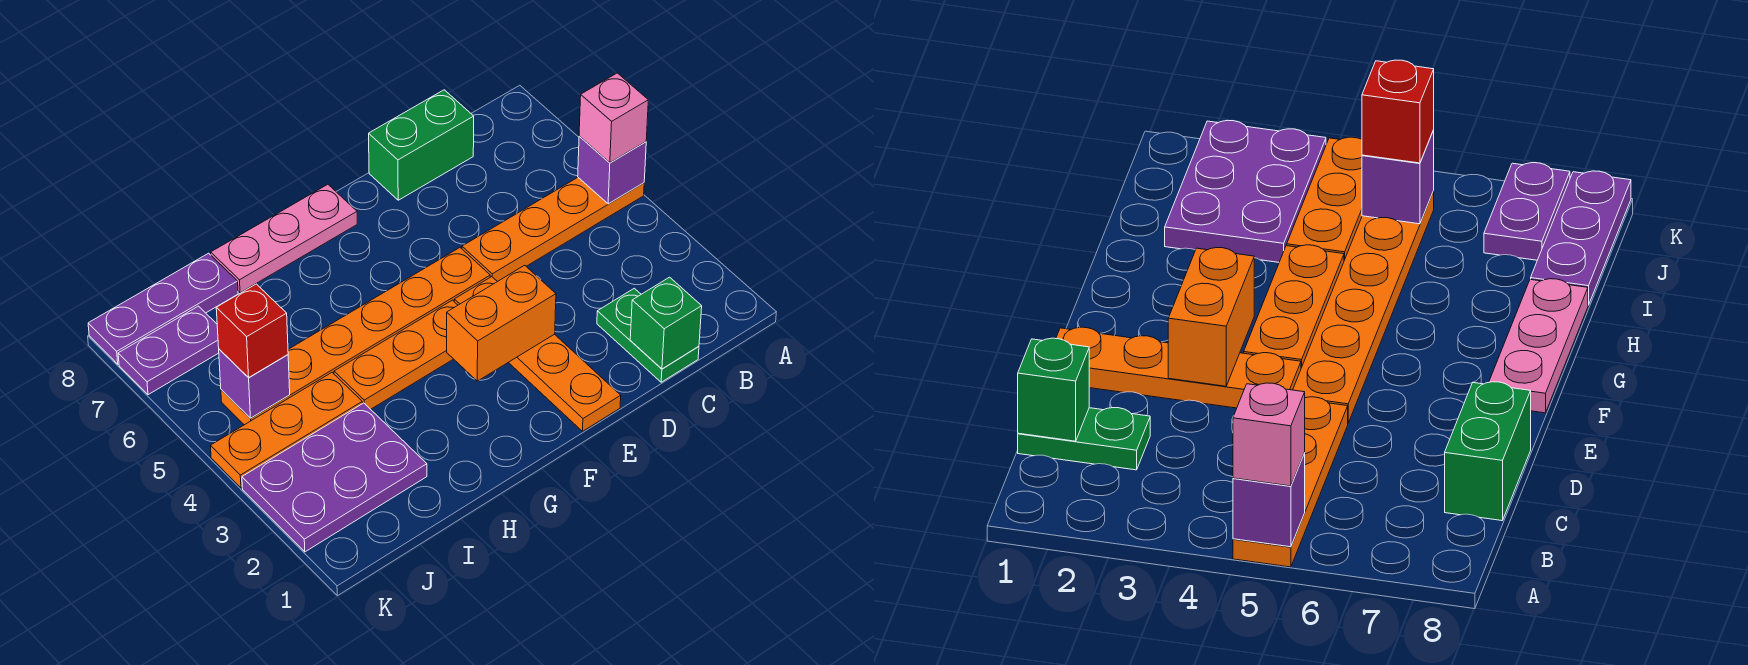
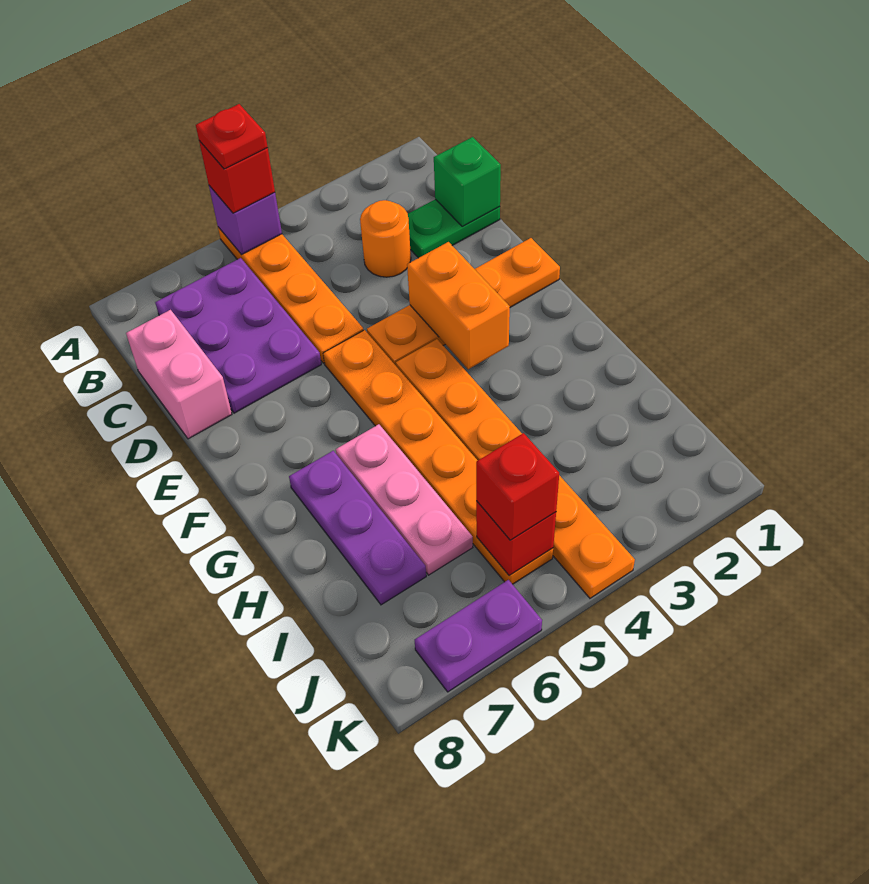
pink brick A5 level 3 -> red brick A5 level 3
none -> red plate A5 level 4
none -> orange round brick C3 level 1
green brick C8:D8 level 1 -> pink brick C8:D8 level 1
pink plate F8:H8 level 1 -> pink plate G6:I6 level 1
purple plate I2:K3 level 1 -> purple plate B6:D7 level 1
purple plate I8:K8 level 1 -> purple plate G7:I7 level 1
purple brick J5 level 2 -> red brick J5 level 2
purple plate J7:K7 level 1 -> purple plate K6:K7 level 1

